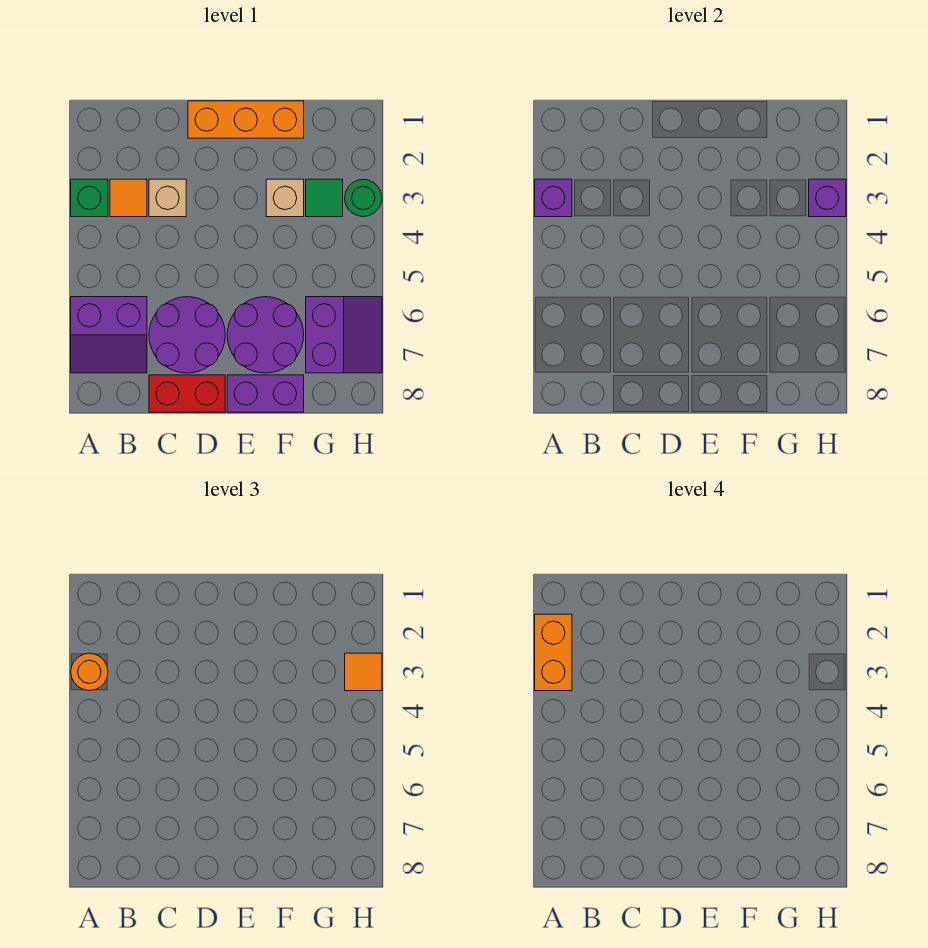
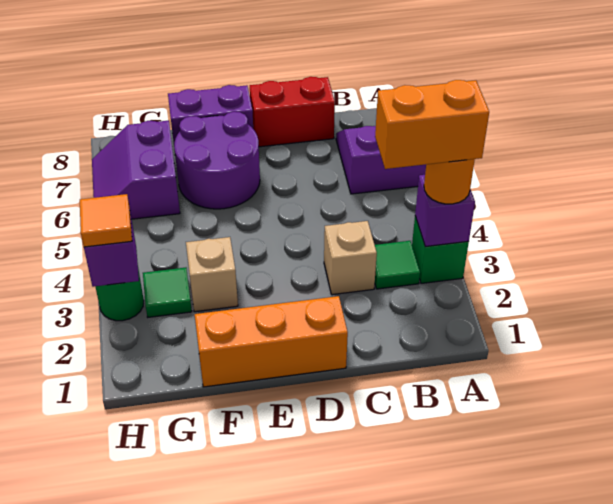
orange brick A2:A3 level 4 -> orange brick A3:B3 level 4
orange tile B3 level 1 -> green tile B3 level 1
purple round brick C6:D7 level 1 -> none

